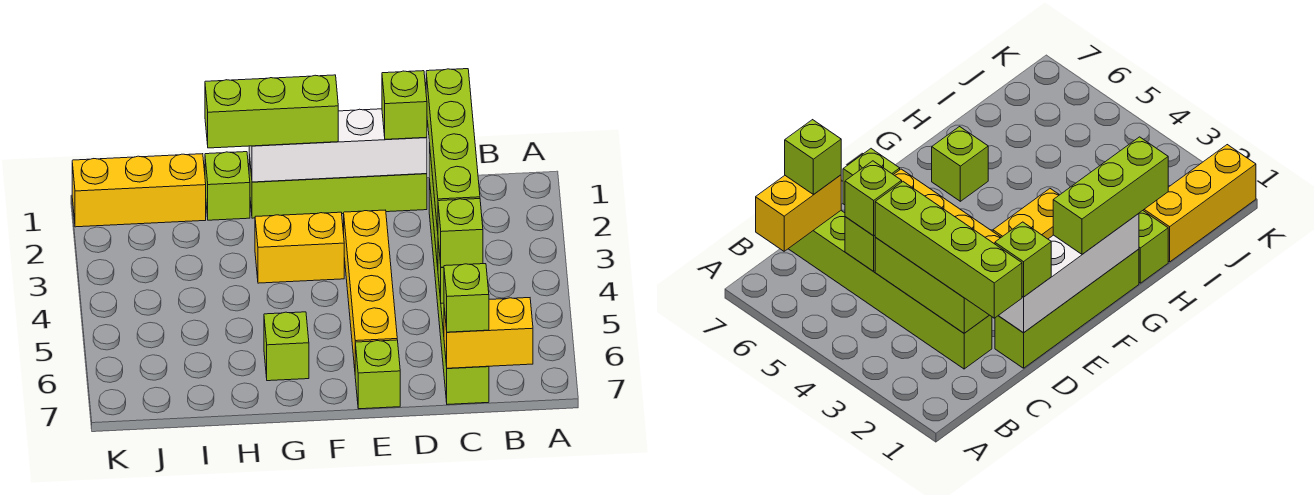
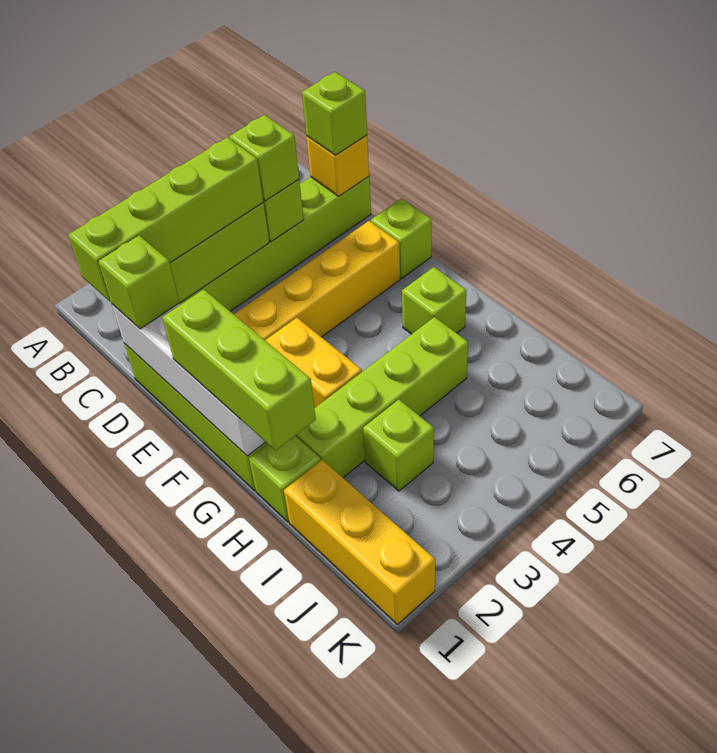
yellow brick B7:C7 level 2 -> yellow brick C7 level 2
none -> lime brick H2:H5 level 1
none -> lime brick I3 level 1

